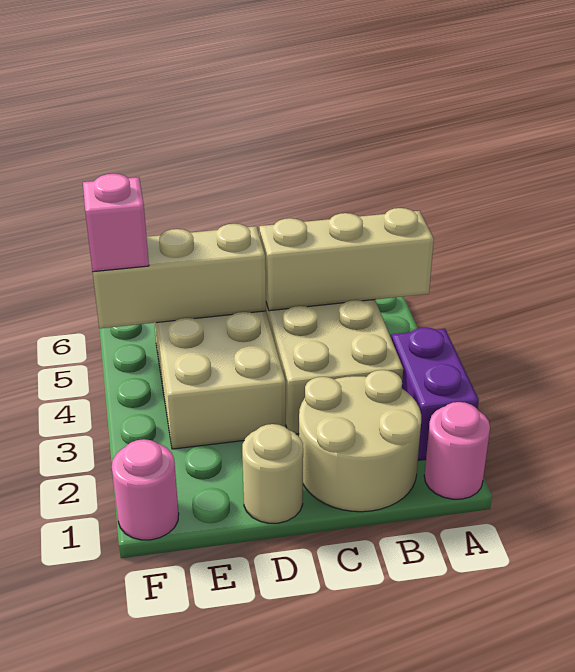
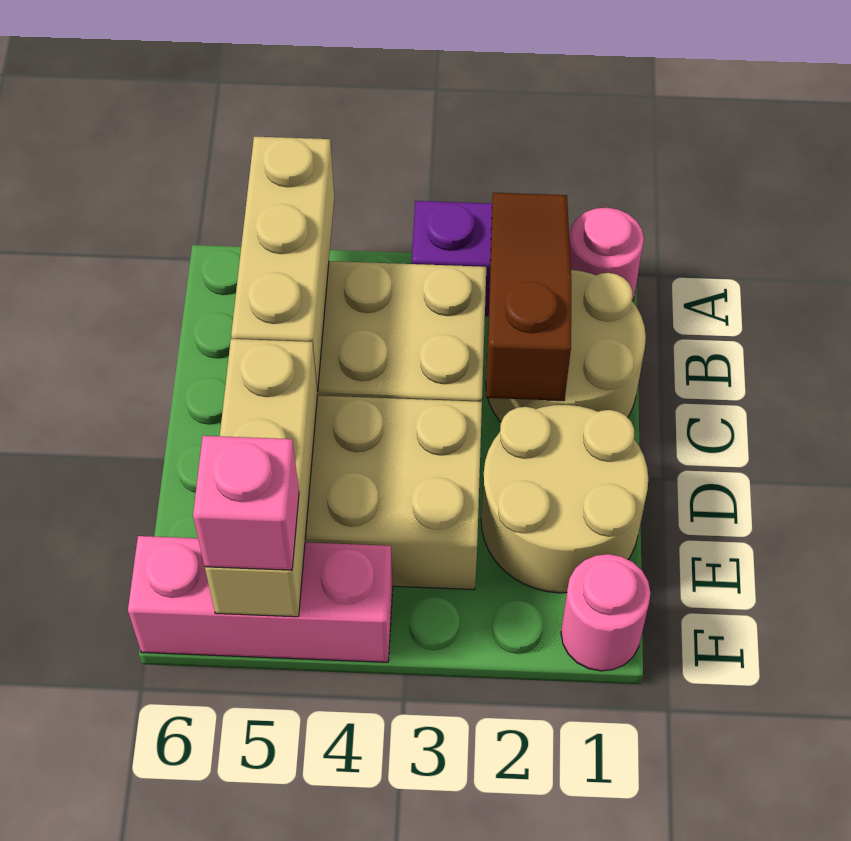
none -> brown slope A2:C2 level 2 top C
tan round brick D1 level 1 -> tan round brick D1:E2 level 1
none -> pink brick F4:F6 level 1

